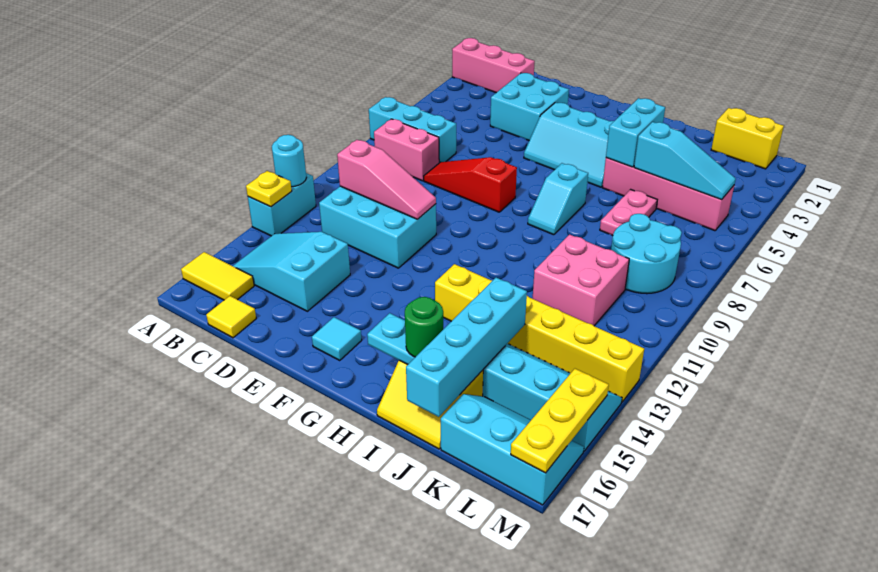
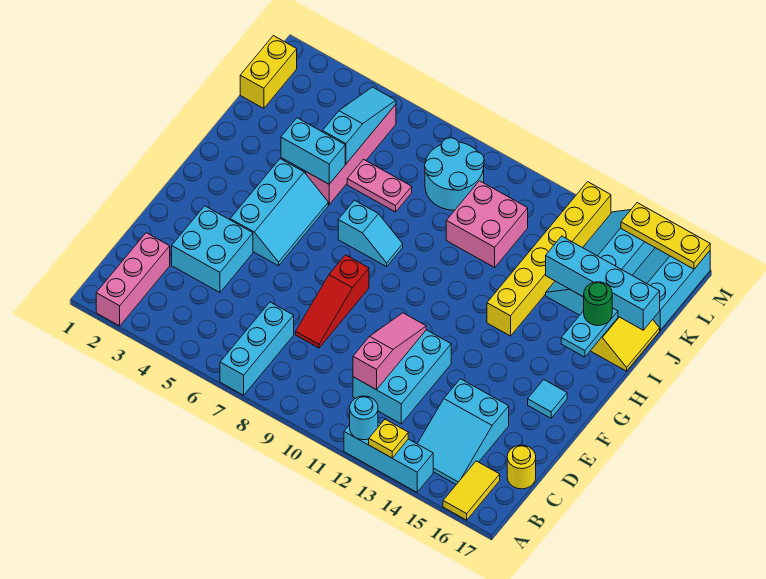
cyan brick A12:A13 level 1 -> cyan brick A12:A14 level 1
pink brick B8:C8 level 1 -> none
yellow tile C17 level 1 -> yellow round brick C17 level 1

